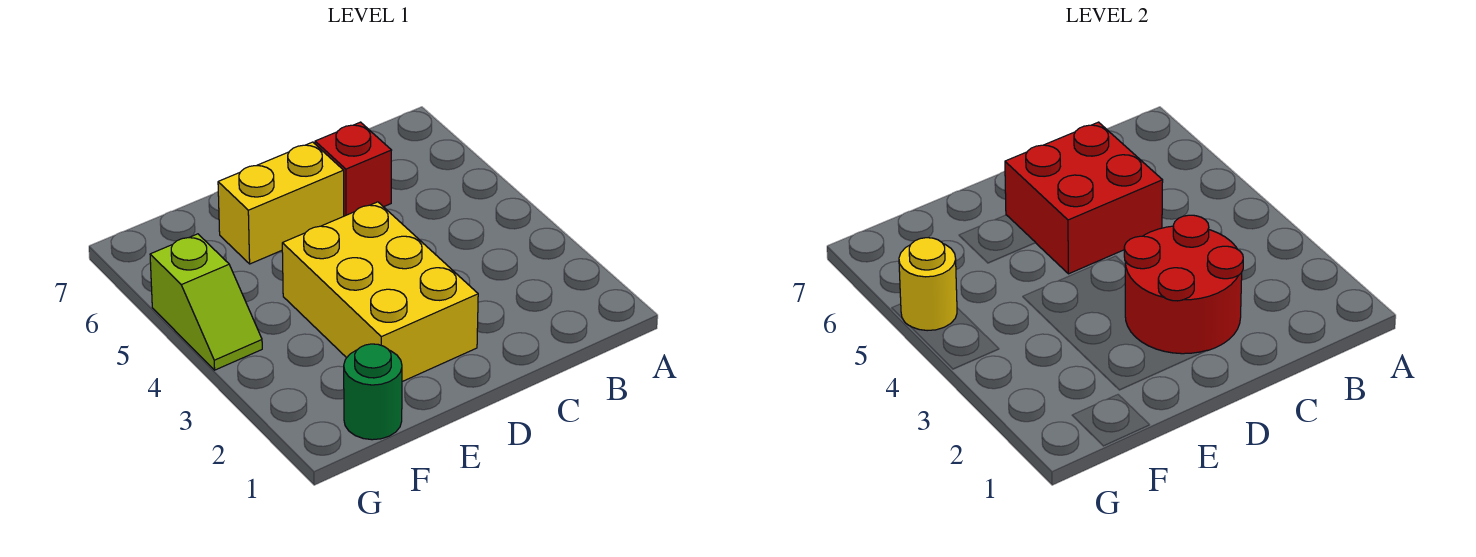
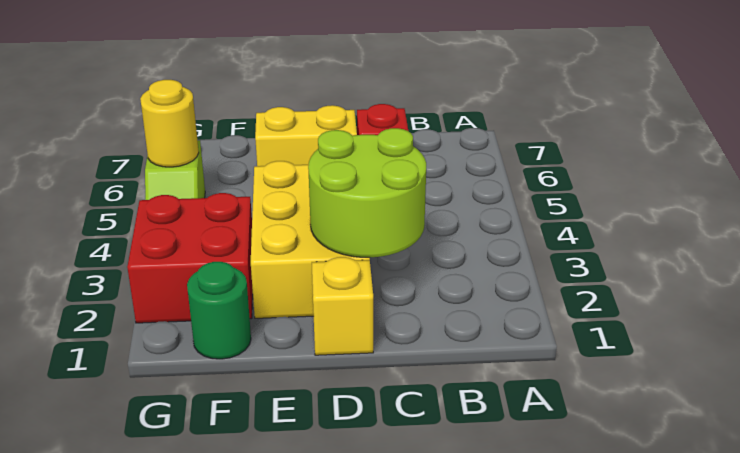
red round brick C2:D3 level 2 -> lime round brick C2:D3 level 2
red brick C5:D6 level 2 -> red brick F2:G3 level 1
none -> yellow brick D1 level 1

